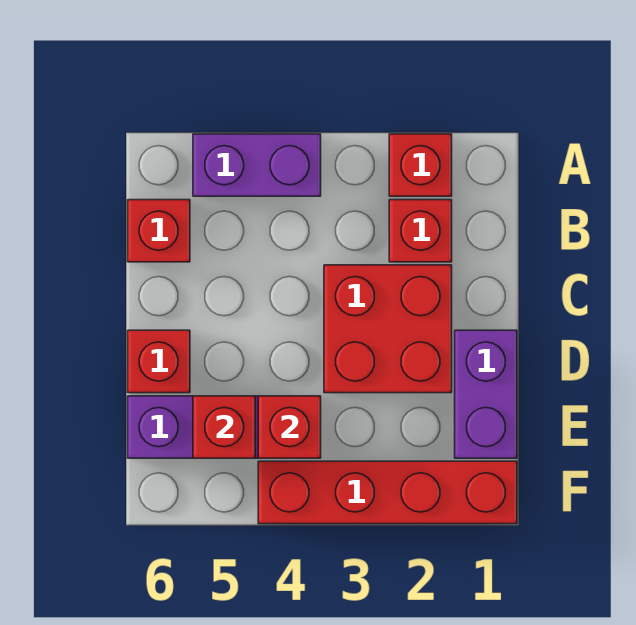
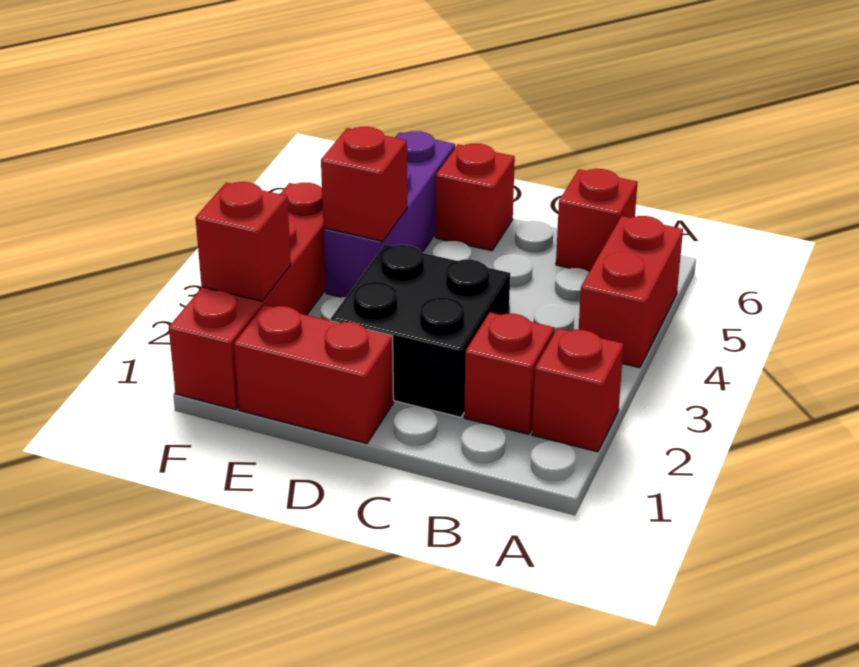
purple brick A4:A5 level 1 -> red brick A4:A5 level 1
red brick C2:D3 level 1 -> black brick C2:D3 level 1
purple brick D1:E1 level 1 -> red brick D1:E1 level 1
red brick E5 level 2 -> red brick F2 level 2

